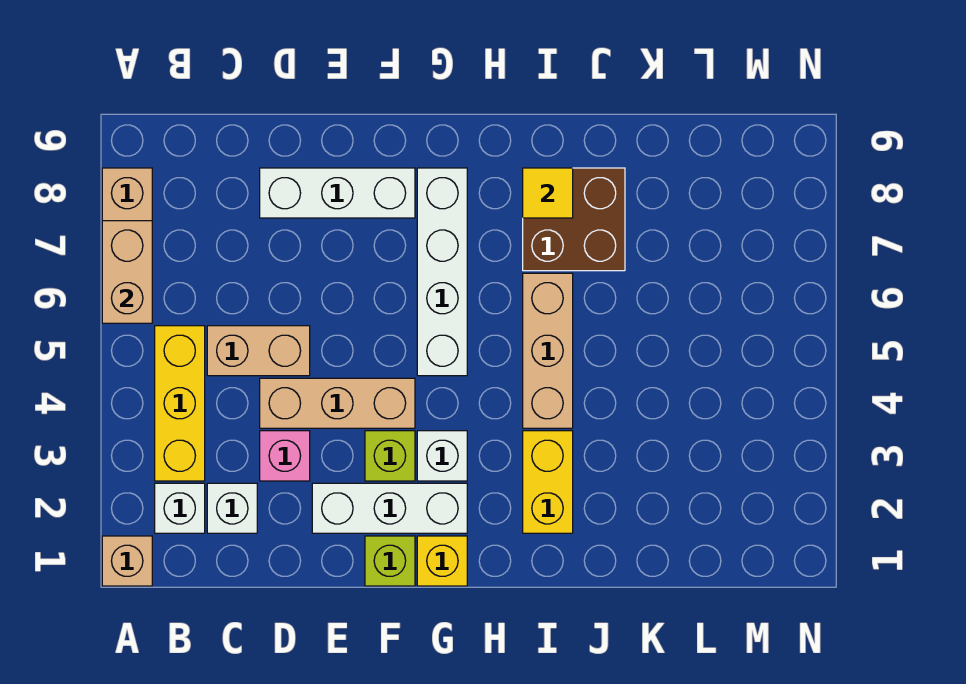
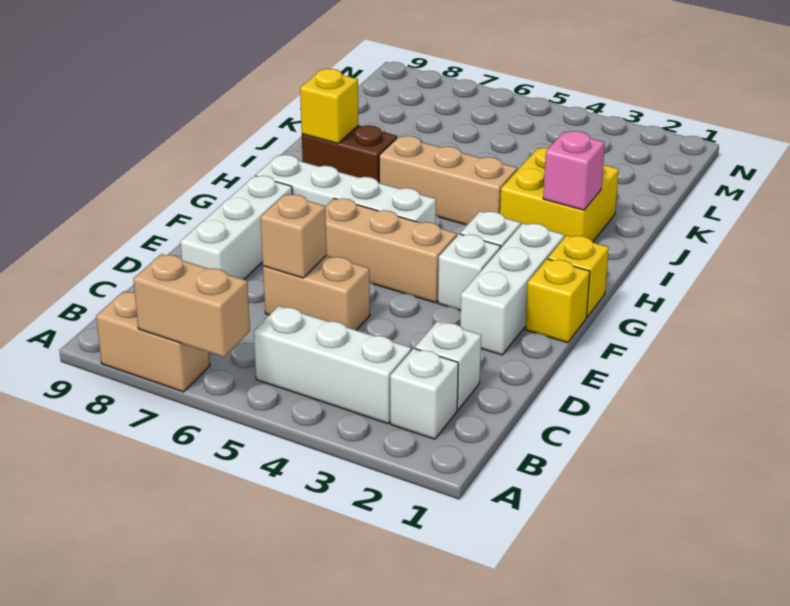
tan brick A1 level 1 -> tan brick D6 level 2
yellow brick B3:B5 level 1 -> white brick B3:B5 level 1
tan brick C5:D5 level 1 -> tan brick D5:D6 level 1
pink brick D3 level 1 -> pink brick I2 level 2
tan brick D4:F4 level 1 -> tan brick F4:F6 level 1
lime brick F1 level 1 -> yellow brick F1 level 1
lime brick F3 level 1 -> white brick F3 level 1
yellow brick I2:I3 level 1 -> yellow brick I2:J3 level 1
brown brick I7:J8 level 1 -> brown brick I7:I8 level 1
yellow tile I8 level 2 -> yellow brick I8 level 2

